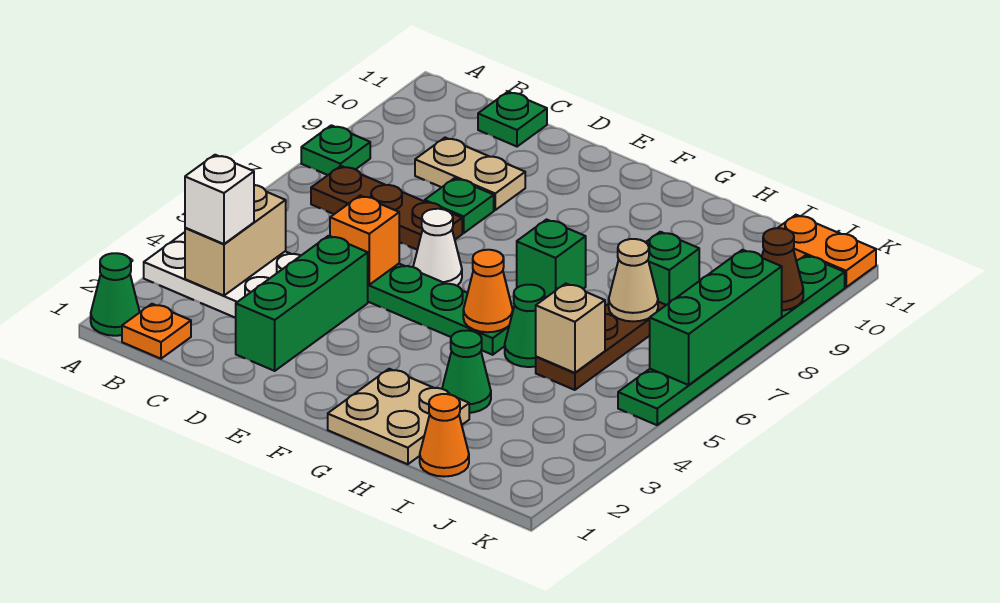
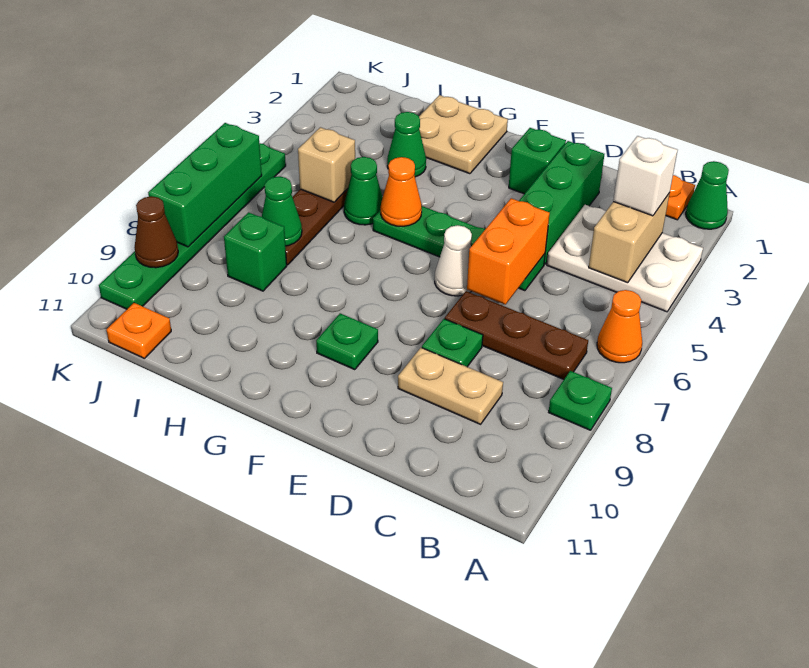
green plate C11 level 1 -> green plate F9 level 1
orange brick D5 level 2 -> orange brick D5:D6 level 2
green brick G7 level 1 -> green brick E2 level 1
orange cone I1 level 1 -> orange cone A6 level 1
tan cone I7 level 2 -> green cone I7 level 2
orange plate J11:K11 level 1 -> orange plate J11 level 1

